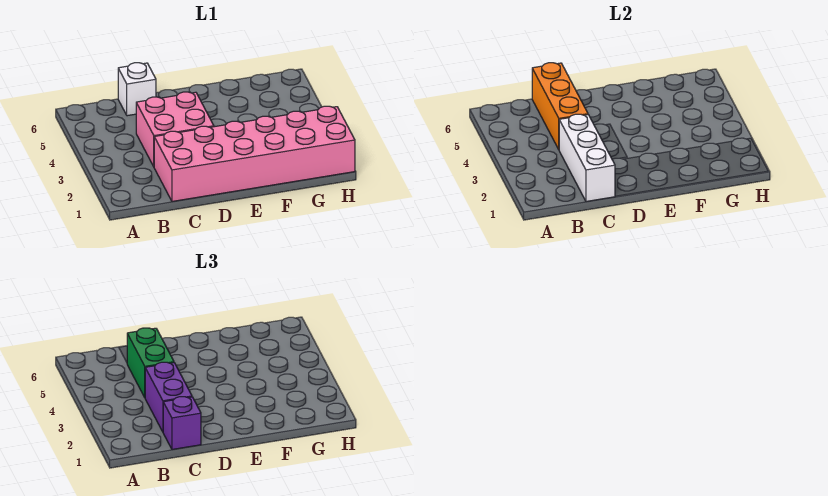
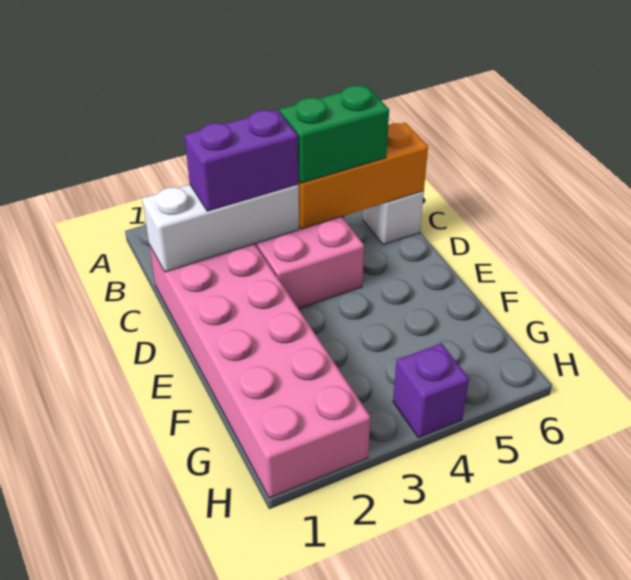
purple brick C1 level 3 -> purple brick H4 level 1

